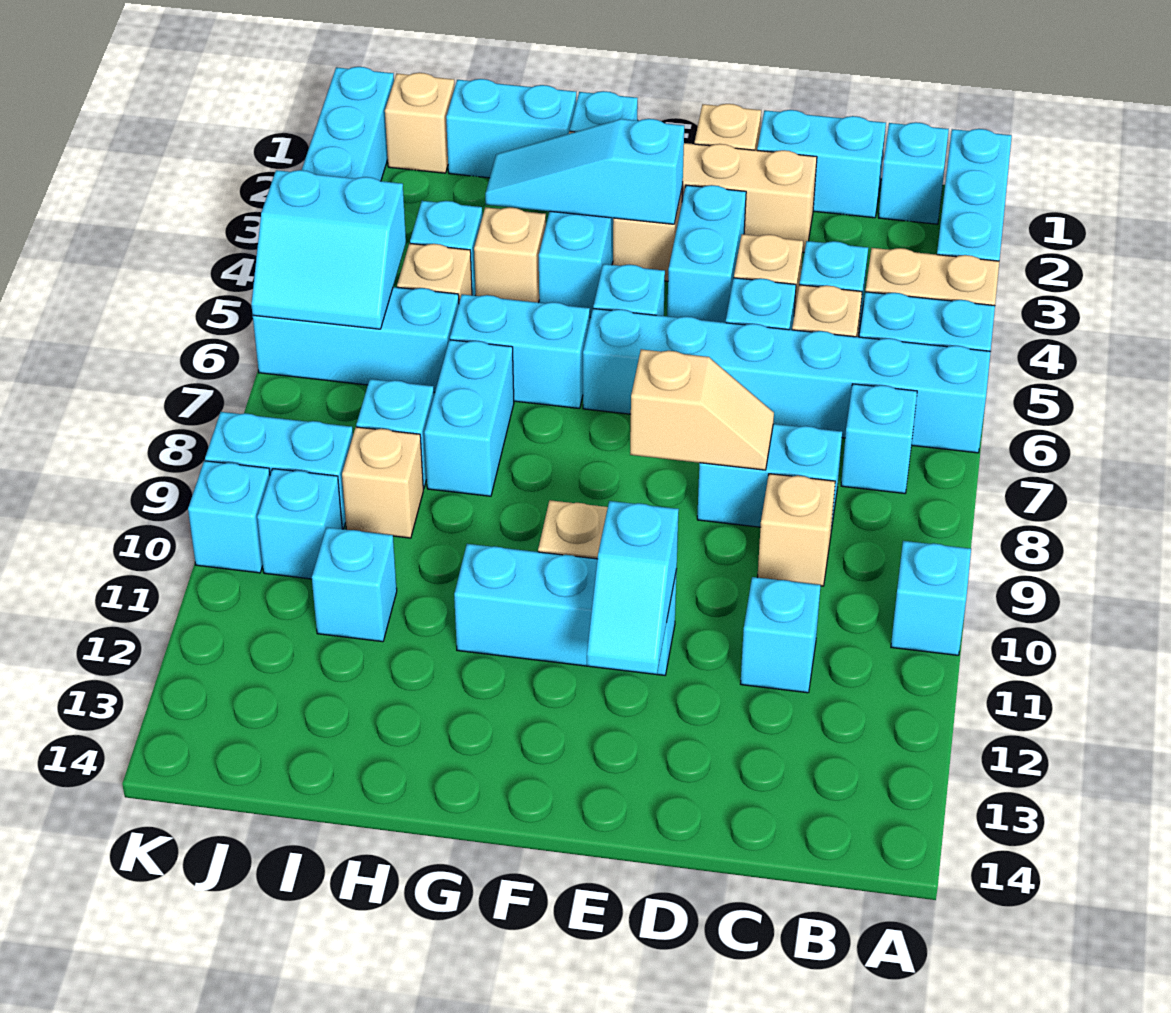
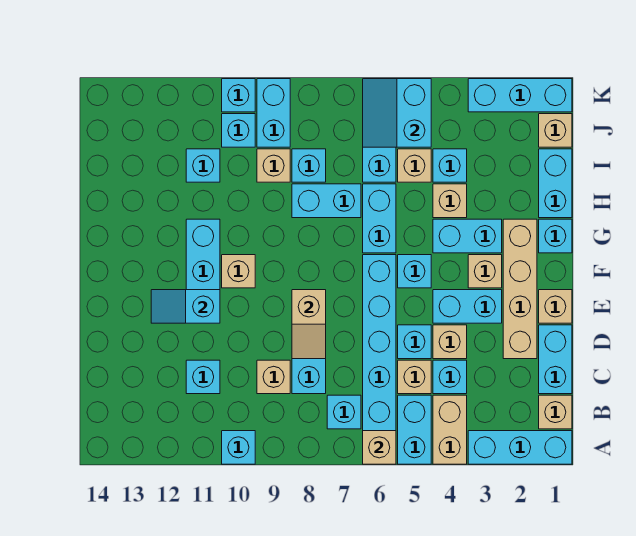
none -> tan brick A6 level 2
cyan brick B1 level 1 -> tan brick B1 level 1
cyan slope F3:H3 level 2 top F -> none

